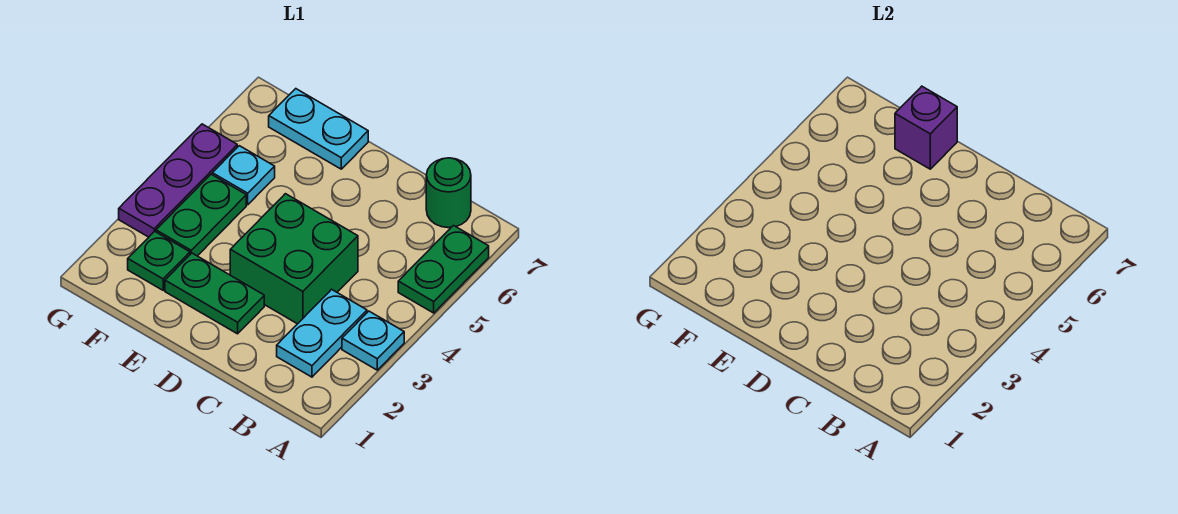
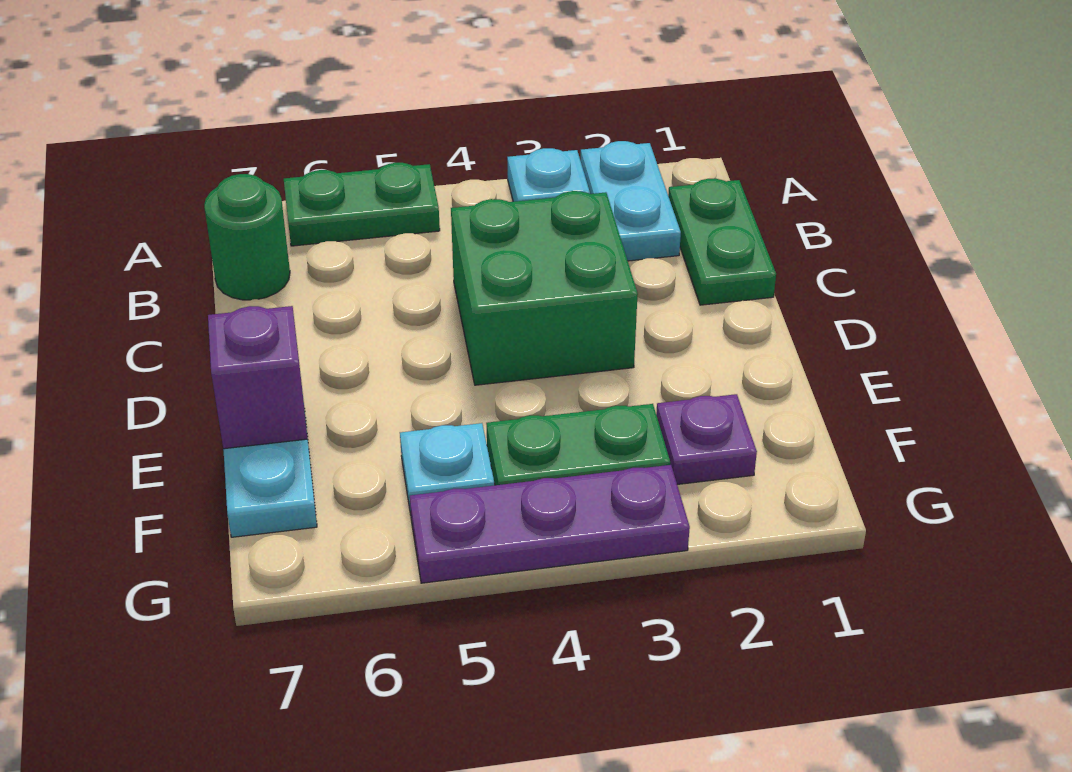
cyan plate B2:B3 level 1 -> cyan plate A2:B2 level 1
green plate D2:E2 level 1 -> green plate B1:C1 level 1
green plate F2 level 1 -> purple plate F2 level 1

